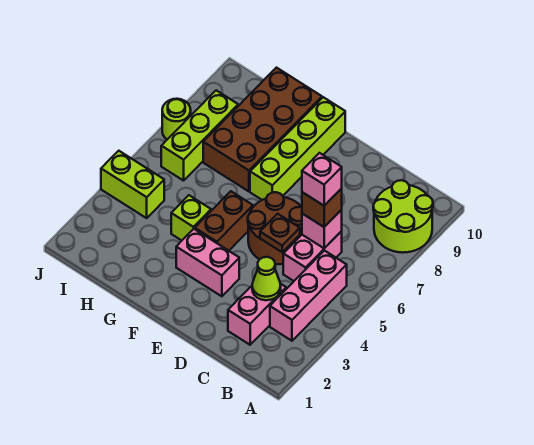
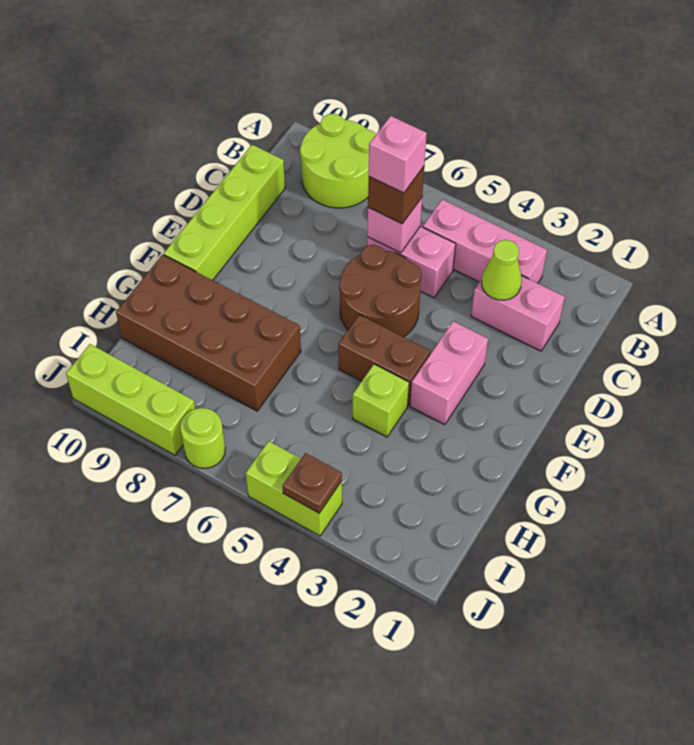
brown plate D5 level 2 -> brown plate J4 level 2
lime brick F7:F10 level 1 -> lime brick C10:F10 level 1
lime brick I4:J4 level 1 -> lime brick J4:J5 level 1
lime brick I6:I8 level 1 -> lime brick J8:J10 level 1

